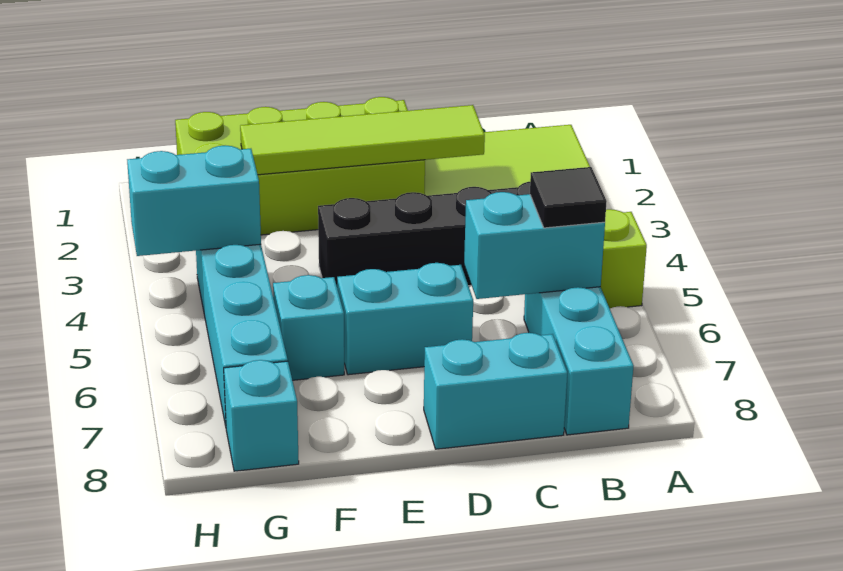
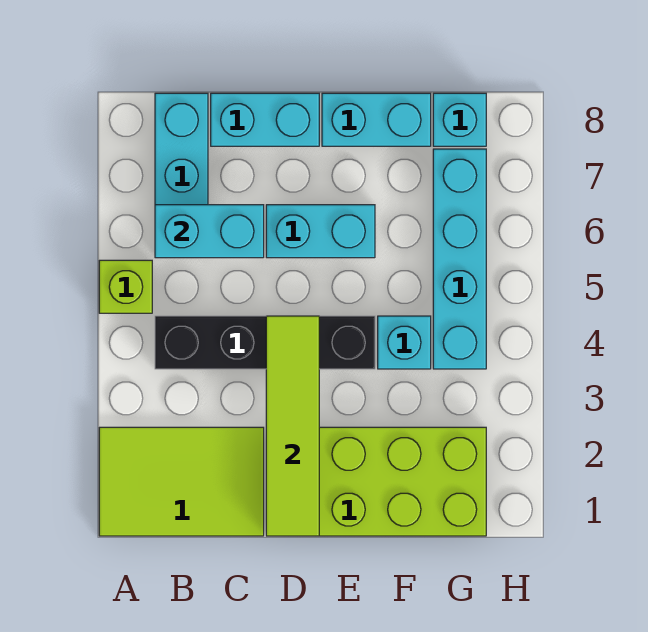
black tile B6 level 3 -> none
lime tile C2:F2 level 2 -> lime tile D1:D4 level 2
cyan brick F6 level 1 -> cyan brick F4 level 1
cyan brick G4:H4 level 2 -> cyan brick E8:F8 level 1

